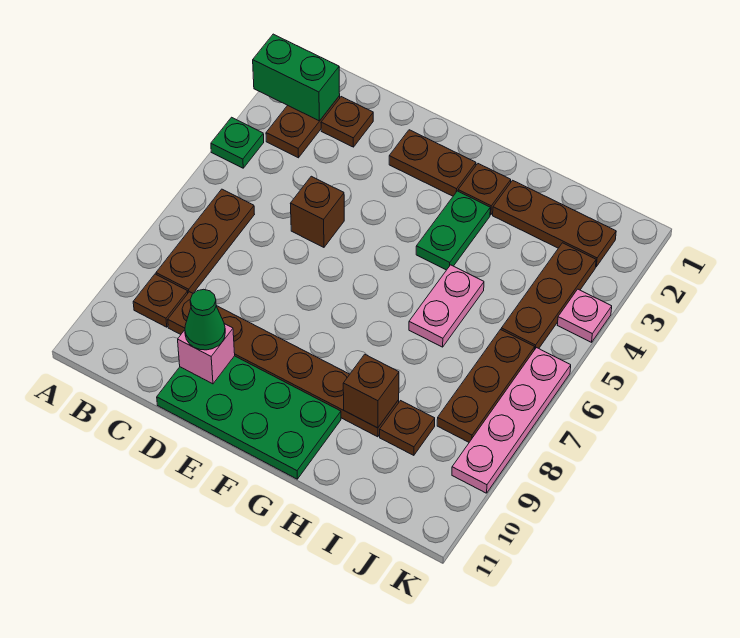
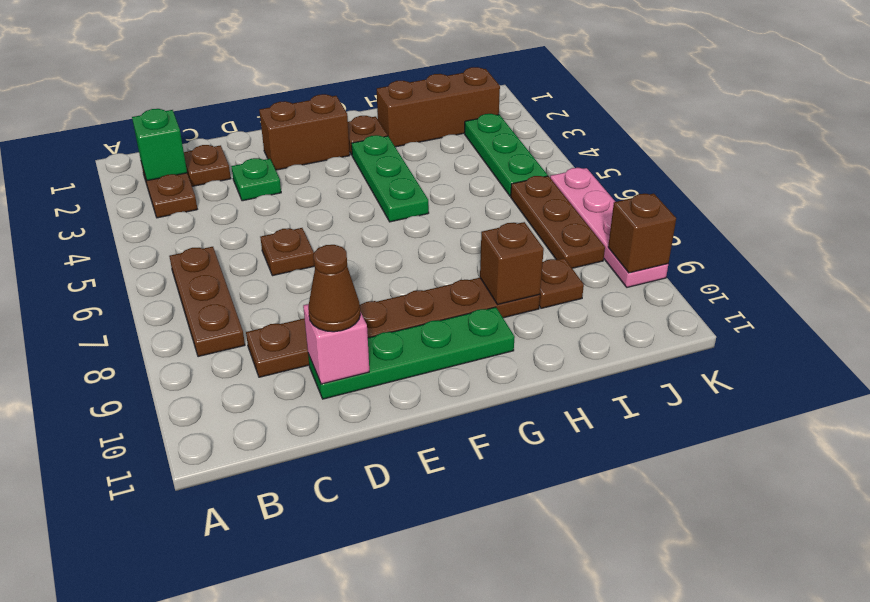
green brick A2:B2 level 2 -> green brick B2 level 2
green plate A4 level 1 -> green plate D3 level 1
brown plate B9 level 1 -> brown plate D6 level 1
brown brick D5 level 1 -> brown brick K9 level 2
green plate D10:G11 level 1 -> green plate D10:G10 level 1
green cone D10 level 3 -> brown cone D10 level 3
brown plate E2:F2 level 1 -> brown brick E2:F2 level 1
green plate G3:G4 level 1 -> green plate G3:G5 level 1
brown plate H2:J2 level 1 -> brown brick H2:J2 level 1
pink plate H5:H6 level 1 -> none
brown plate J3:J5 level 1 -> green plate J3:J5 level 1
pink plate K4 level 1 -> none

